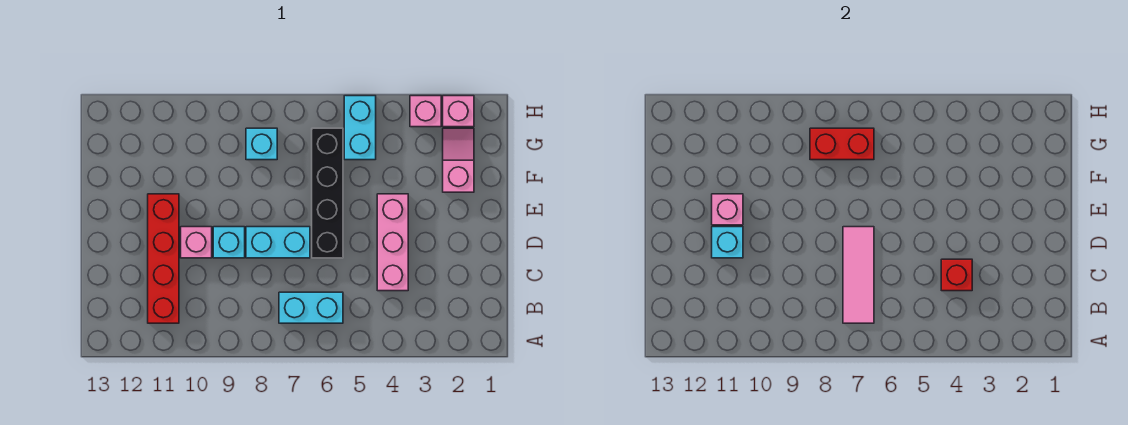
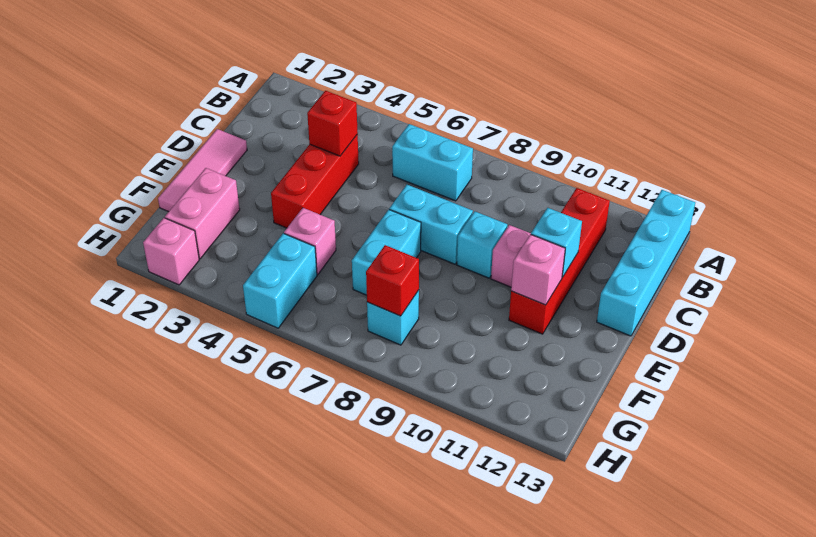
none -> cyan brick A13:D13 level 1
pink tile B7:D7 level 2 -> pink tile D1:F1 level 1
pink brick C4:E4 level 1 -> red brick C4:E4 level 1
black brick D6:G6 level 1 -> none
none -> cyan brick E7:F7 level 1
pink slope F2:G2 level 1 top F -> pink brick F2:G2 level 1
red brick G7:G8 level 2 -> red brick G8 level 2
pink brick H3 level 1 -> pink brick F5 level 1

